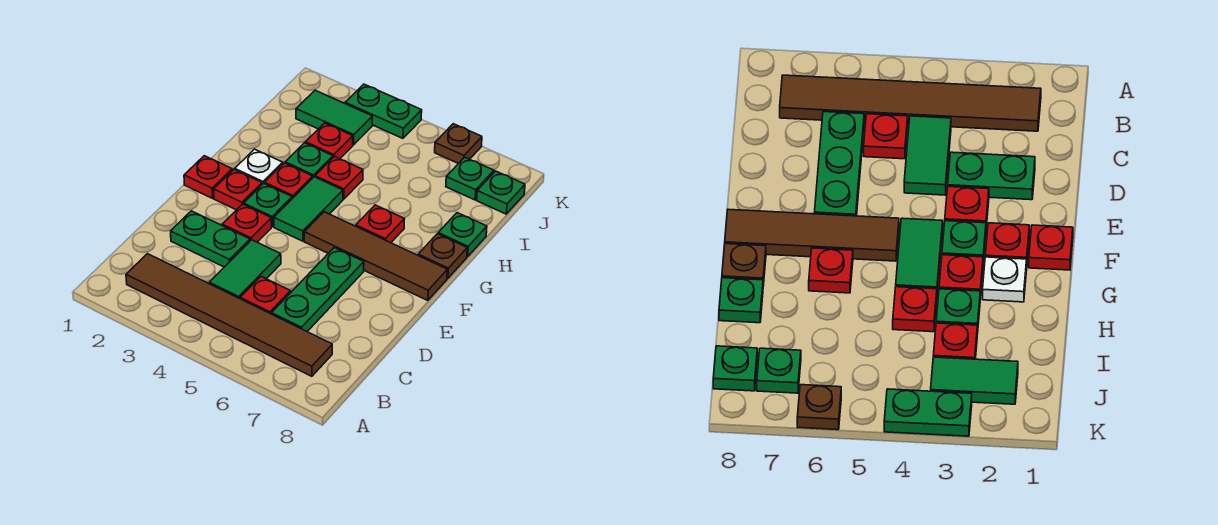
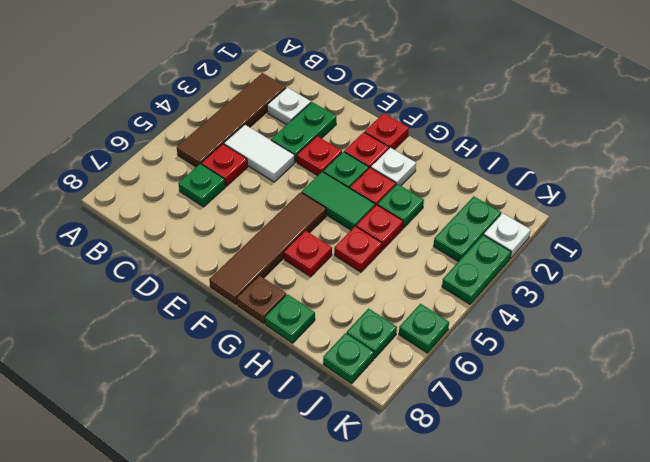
brown tile B2:B7 level 1 -> brown tile B2:B5 level 1
none -> white plate C2 level 1
green tile C4:D4 level 1 -> white tile C4:D4 level 1
green plate C6:E6 level 1 -> green plate C6 level 1
red plate I3 level 1 -> red plate H5 level 1
green tile J2:J3 level 1 -> green plate J2:J3 level 1
none -> white plate K2 level 1
brown plate K6 level 1 -> green plate K6 level 1

